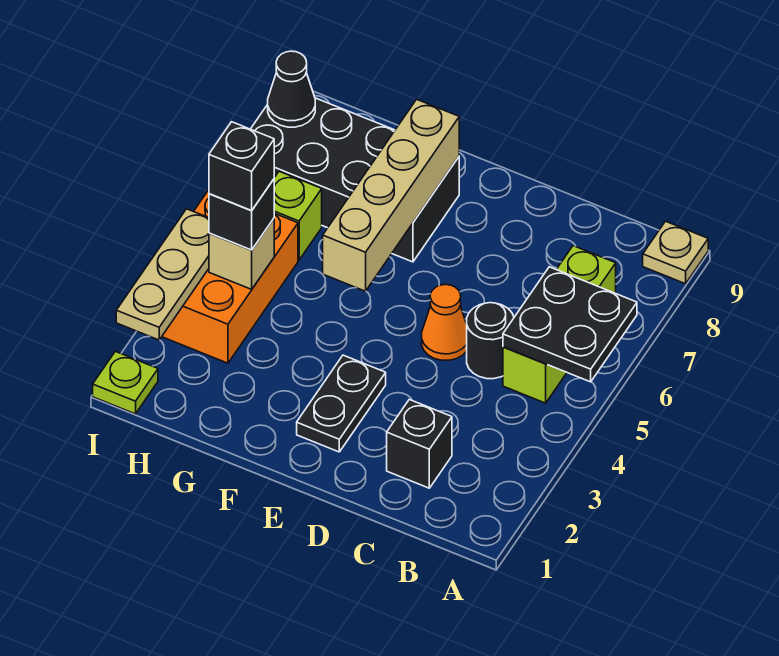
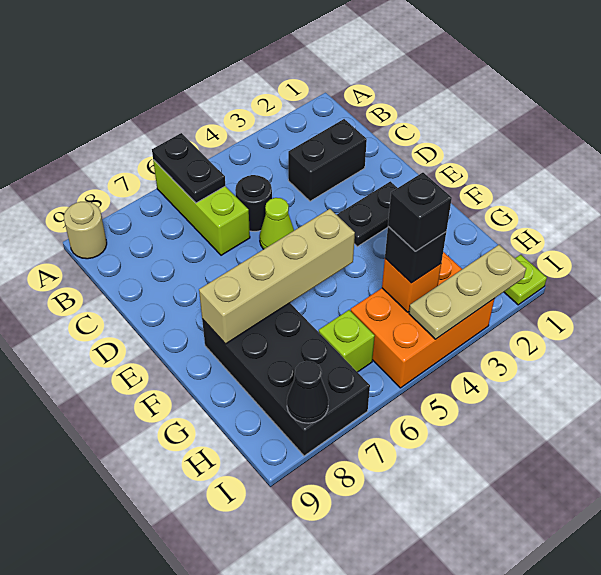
black plate A5:B6 level 2 -> black plate A6:B6 level 2
tan plate A9 level 1 -> tan round brick A9 level 1
lime brick B5:B7 level 1 -> lime brick A6:C6 level 1
black brick C2 level 1 -> black brick C2:C3 level 1
orange cone D5 level 1 -> lime cone D5 level 1
tan brick H4 level 2 -> orange brick H4 level 2

